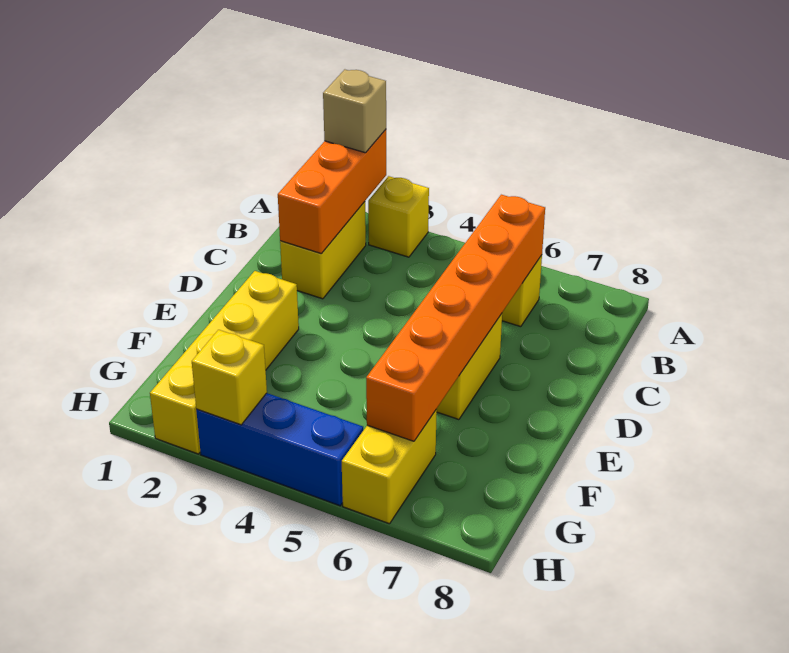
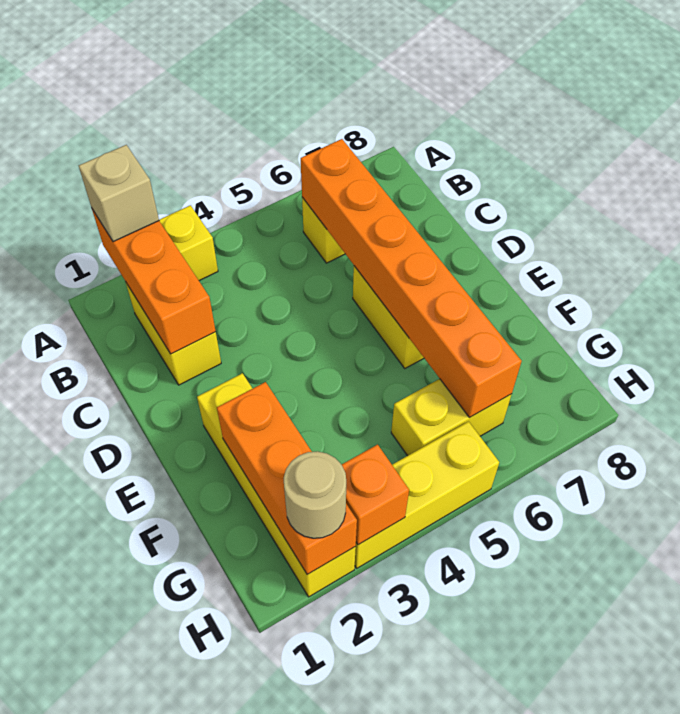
none -> orange brick F2:H2 level 2
yellow brick G6:H6 level 1 -> yellow brick G5:G6 level 1
none -> tan round brick H2 level 3
blue brick H3:H5 level 1 -> yellow brick H3:H5 level 1
yellow brick H3 level 2 -> orange brick H3 level 2

